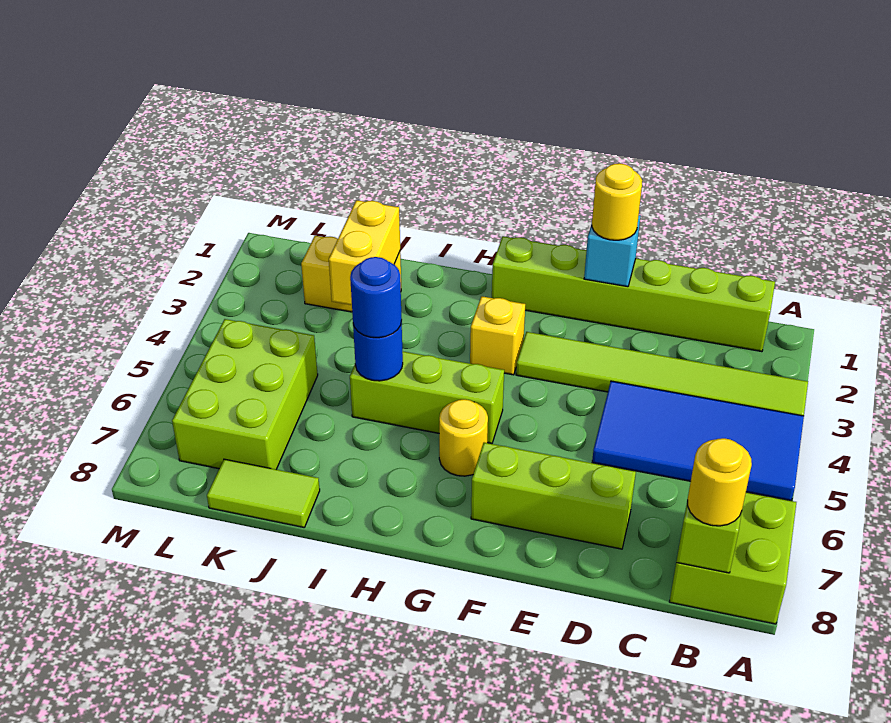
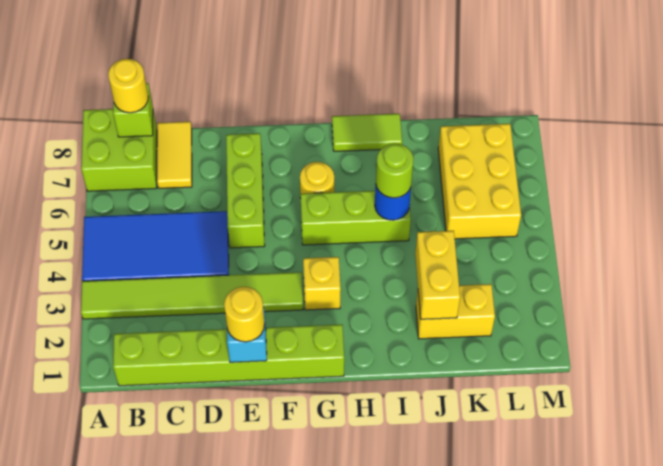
none -> yellow tile C7:C8 level 1
lime brick D7:F7 level 1 -> lime brick E5:E7 level 1
blue round brick I5 level 3 -> lime round brick I5 level 3
lime tile J8:K8 level 1 -> lime tile H8:I8 level 1
lime brick K5:L7 level 1 -> yellow brick K5:L7 level 1

